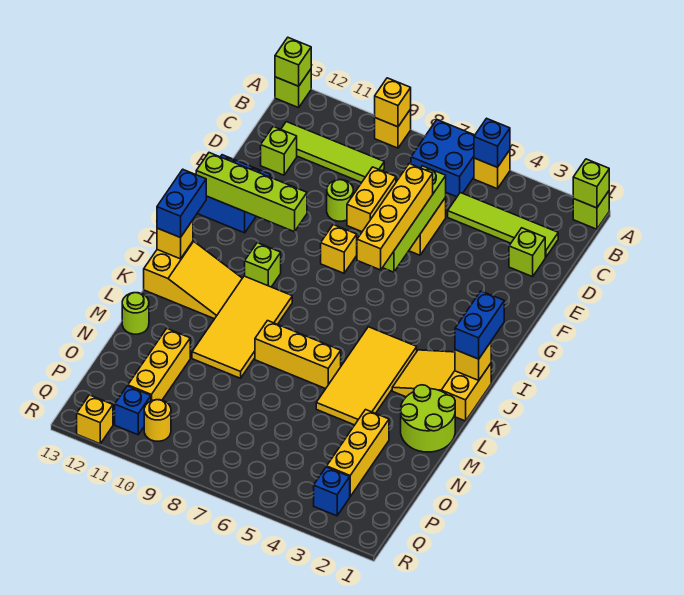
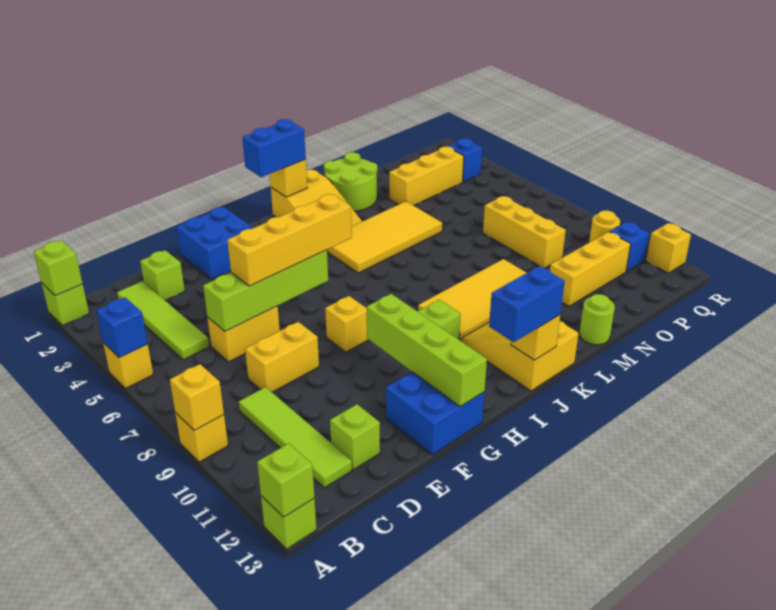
blue brick A6:B7 level 1 -> blue brick F1:G2 level 1
lime round brick E9 level 1 -> none
yellow brick L6:L8 level 1 -> yellow brick O7:O9 level 1

